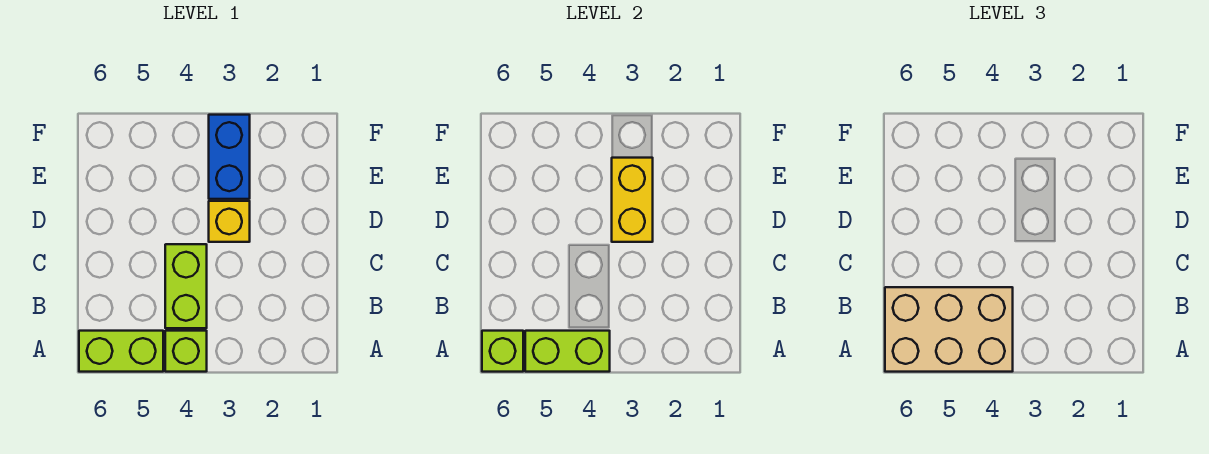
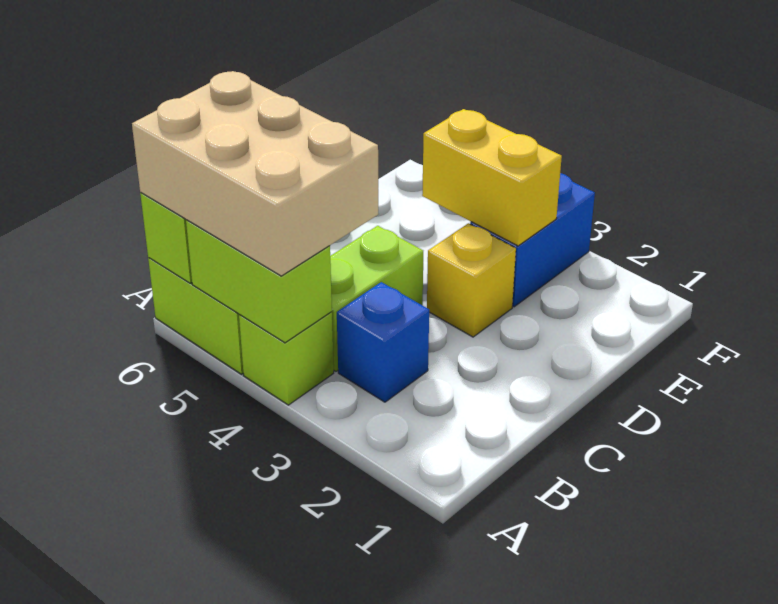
none -> blue brick B3 level 1
yellow brick D3:E3 level 2 -> yellow brick E3:E4 level 2

